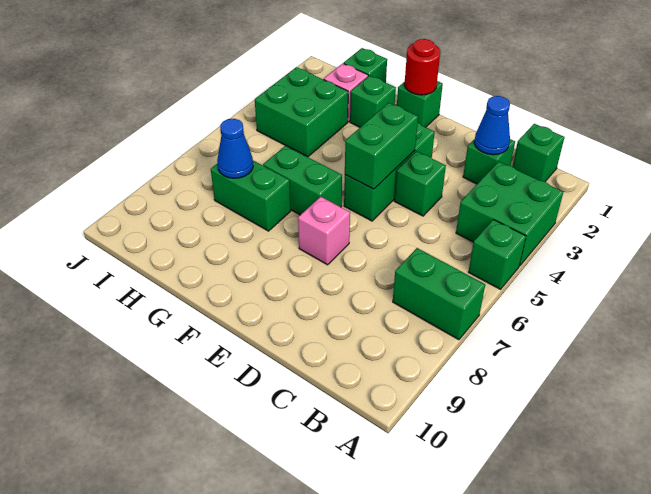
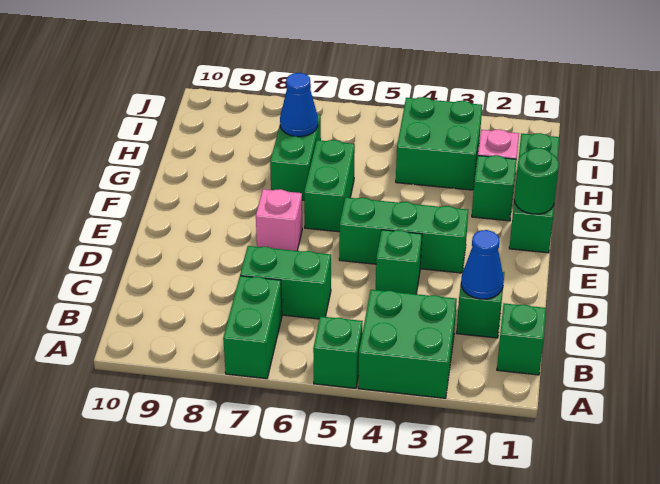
green brick E4:E5 level 2 -> green brick C6:C7 level 1
red round brick F1 level 2 -> green round brick F1 level 2

